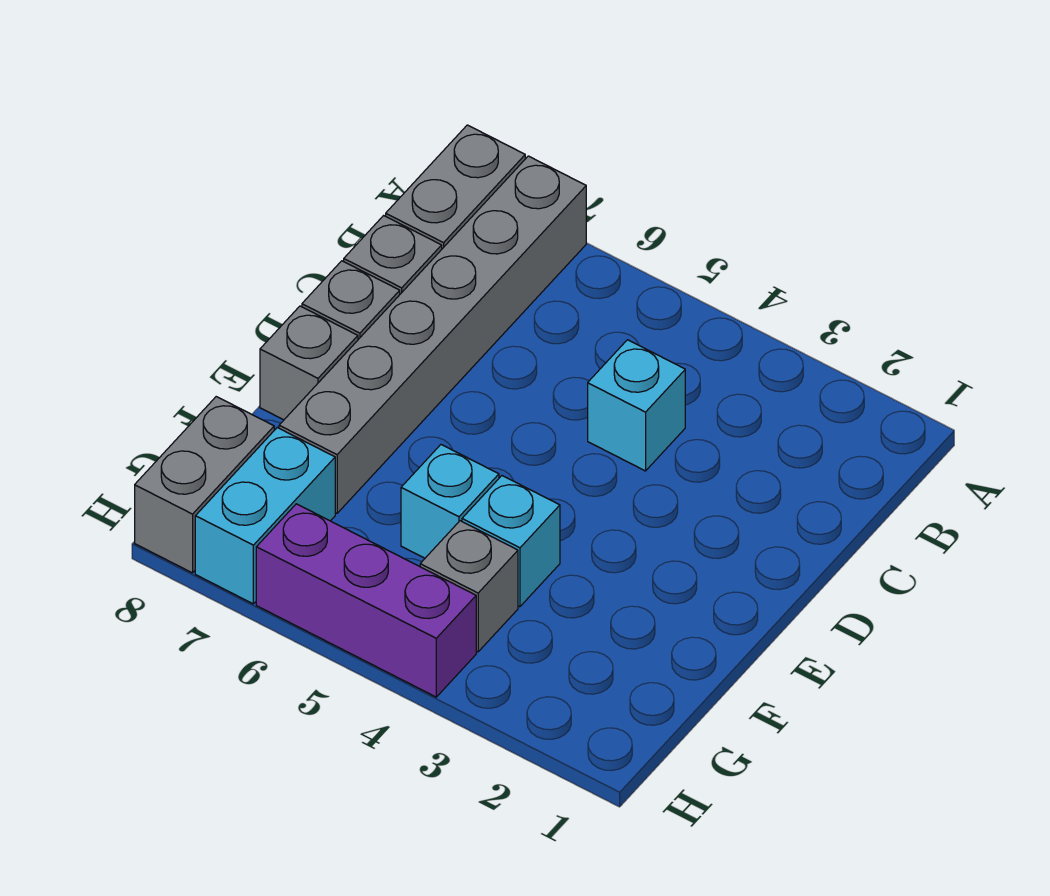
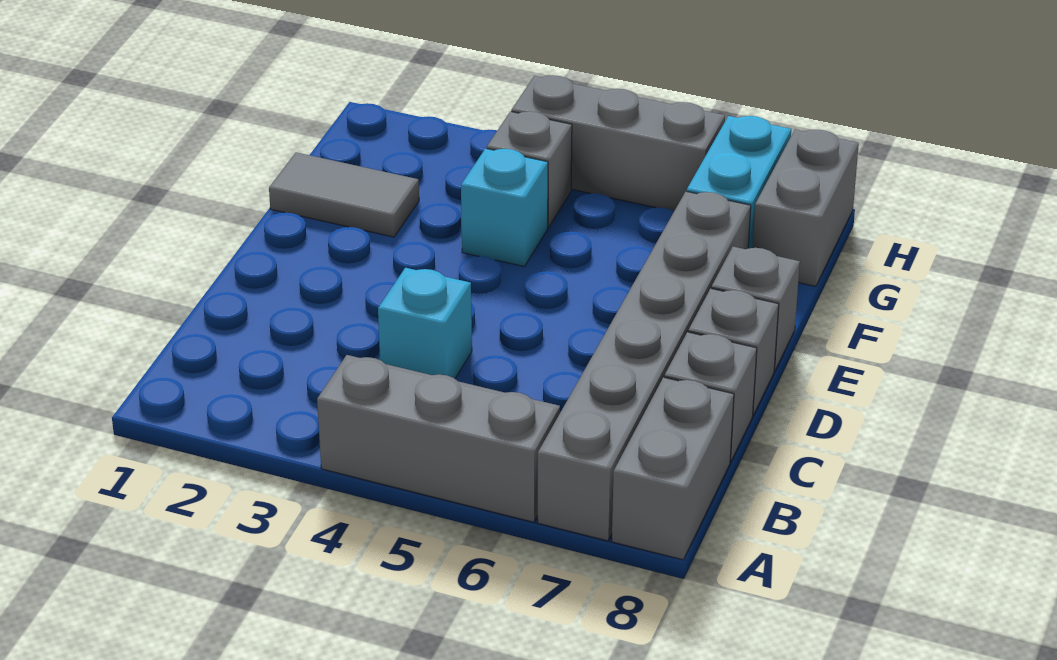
none -> grey brick A4:A6 level 1
none -> grey tile F1:F2 level 1
cyan brick F5 level 1 -> none
purple brick H4:H6 level 1 -> grey brick H4:H6 level 1

